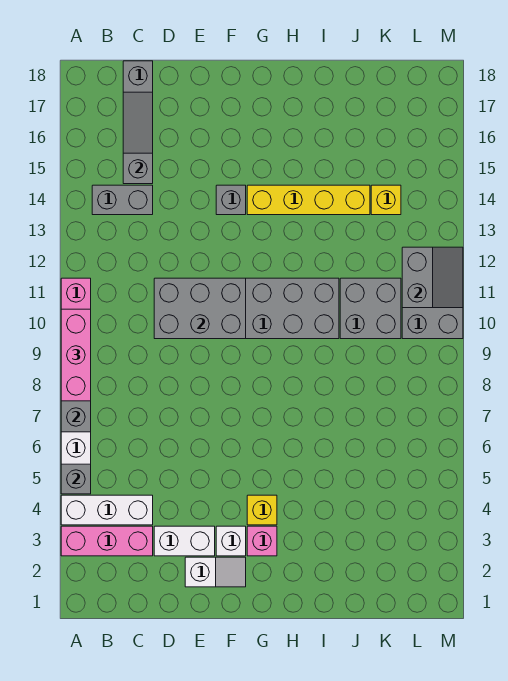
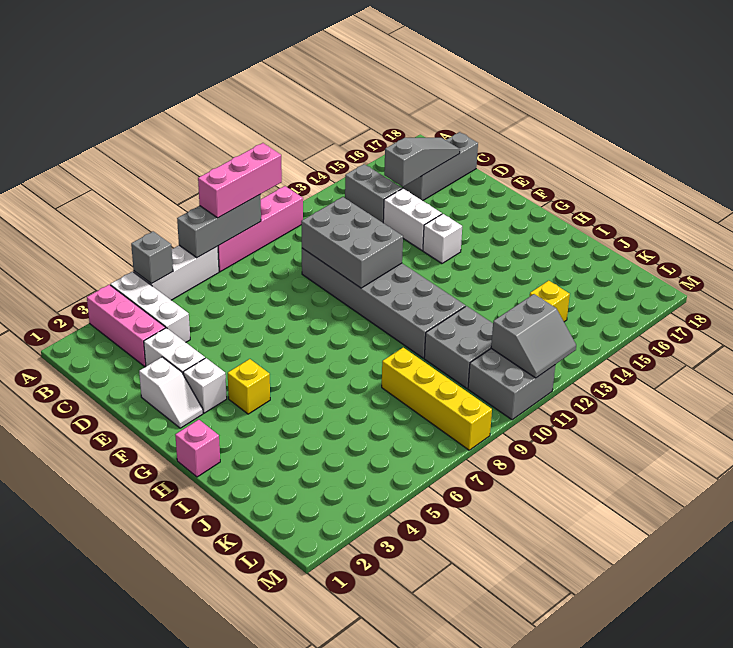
none -> white brick D14:E14 level 1
grey brick F14 level 1 -> white brick F14 level 1
pink brick G3 level 1 -> pink brick H1 level 1
yellow brick G14:J14 level 1 -> yellow brick J8:M8 level 1

